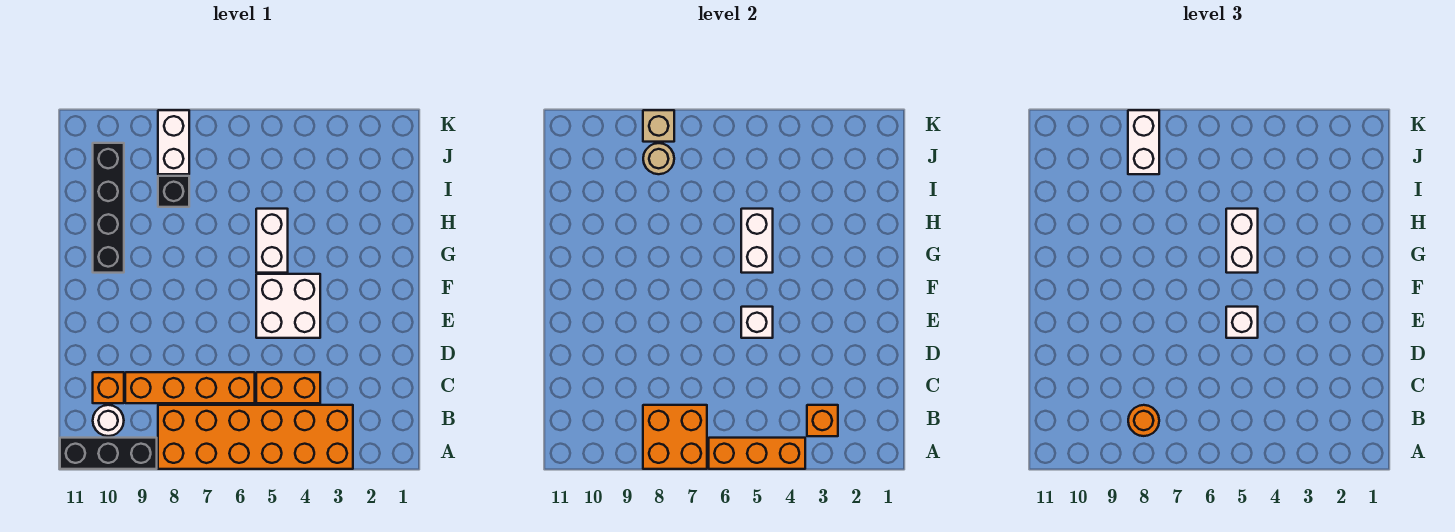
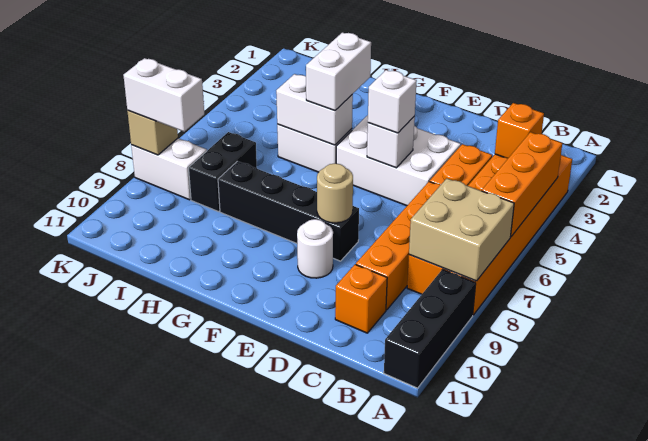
orange brick A7:B8 level 2 -> tan brick A7:B8 level 2
orange round brick B8 level 3 -> none
white round brick B10 level 1 -> white round brick E9 level 1
white brick E4:F5 level 1 -> white brick D4:F5 level 1
white brick G5:H5 level 3 -> white brick G4:G5 level 3
black brick G10:J10 level 1 -> black brick E8:H8 level 1
black brick I8 level 1 -> black brick I7:I8 level 1
tan round brick J8 level 2 -> tan round brick E8 level 2

